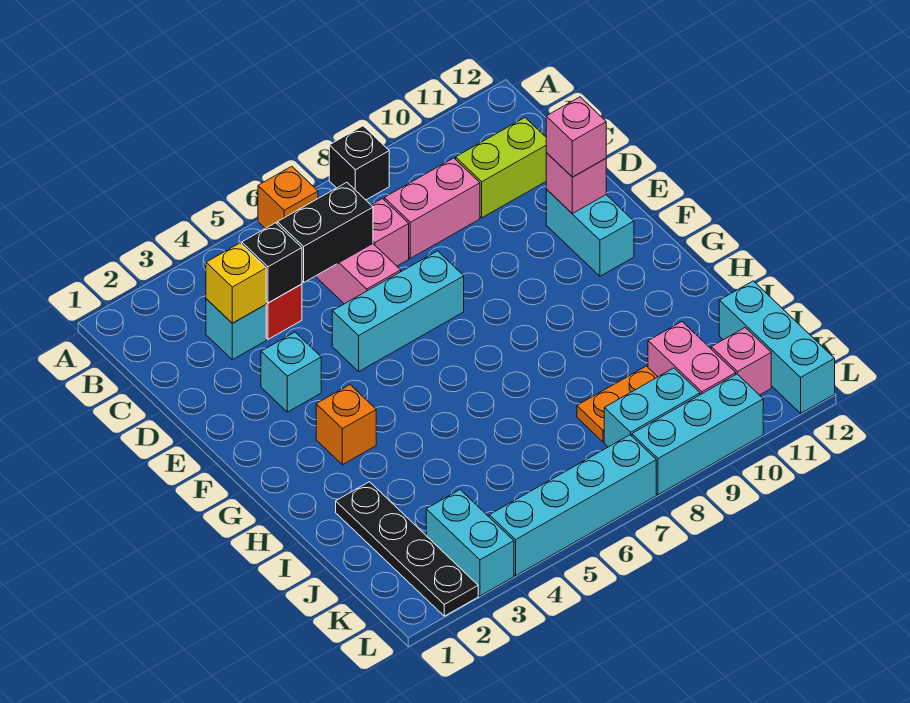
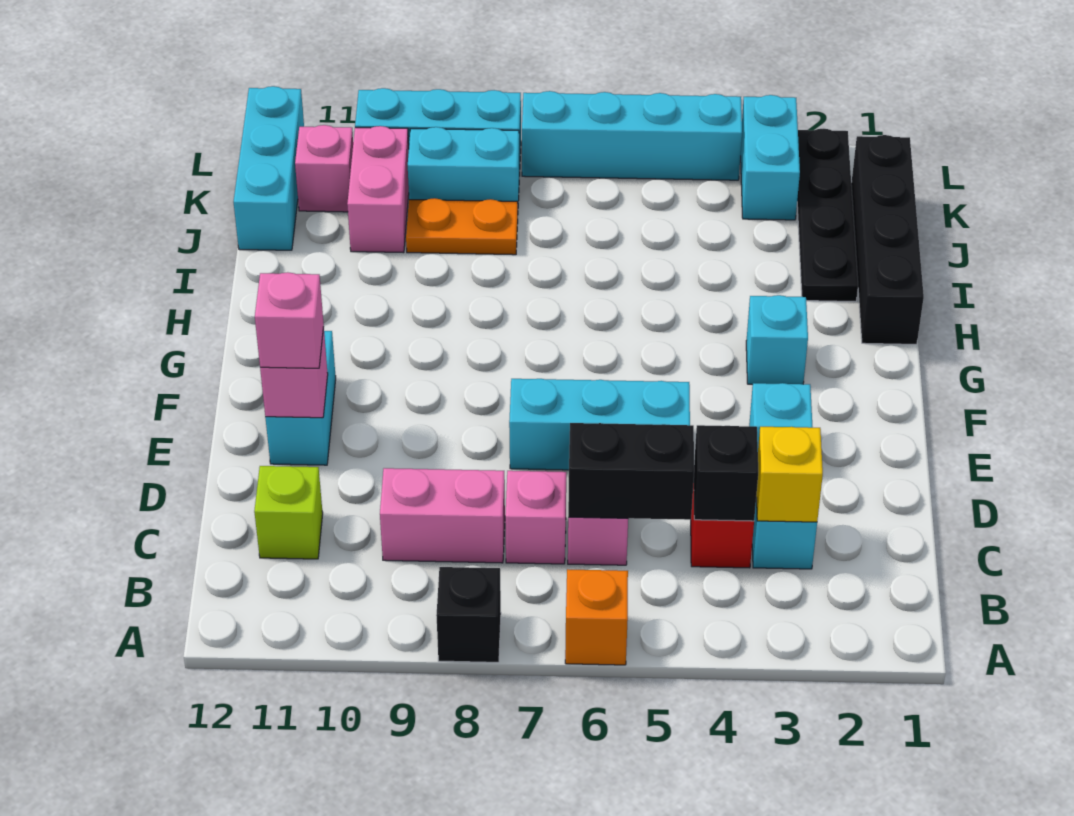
lime brick C10:C11 level 1 -> lime brick C11 level 1
orange brick G3 level 1 -> cyan brick G3 level 1
none -> black brick H1:K1 level 1

